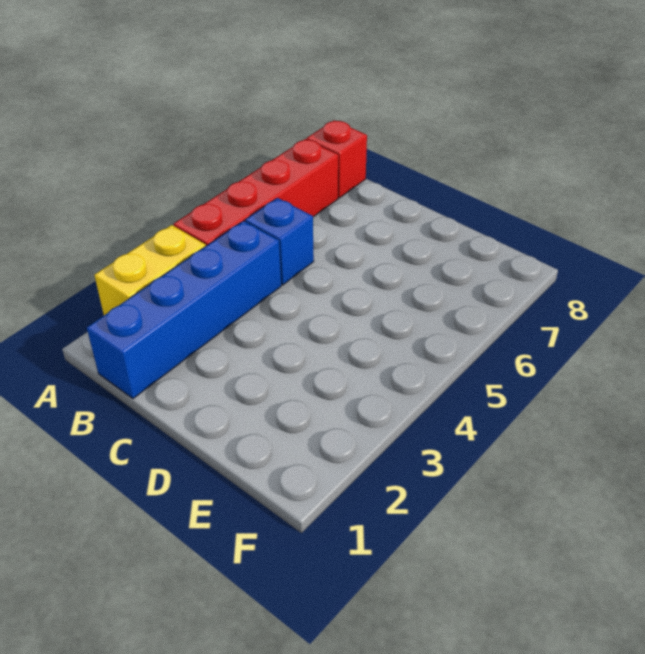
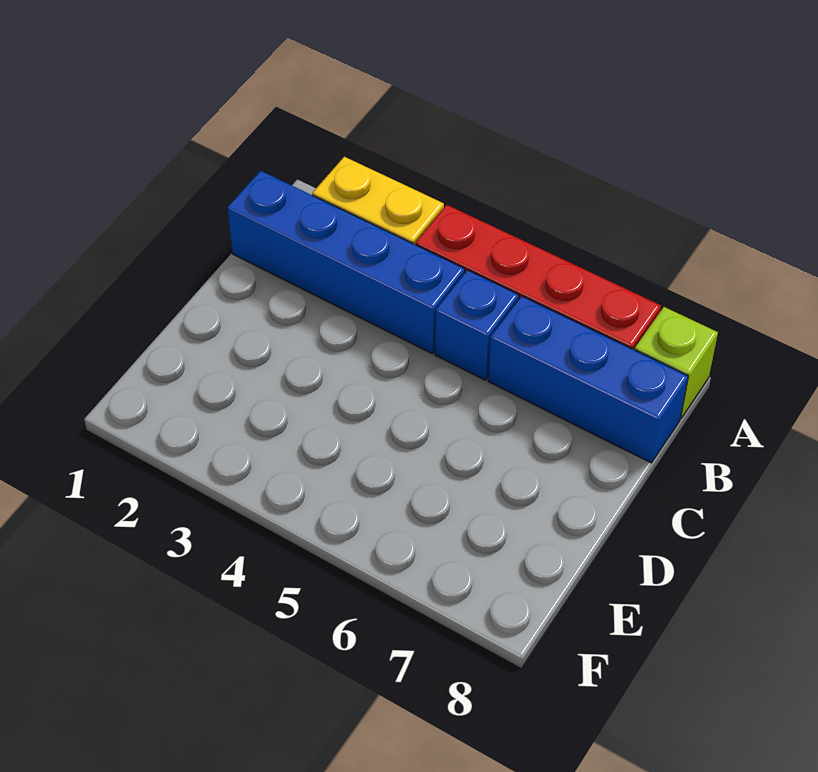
red brick A8 level 1 -> lime brick A8 level 1
none -> blue brick B6:B8 level 1

